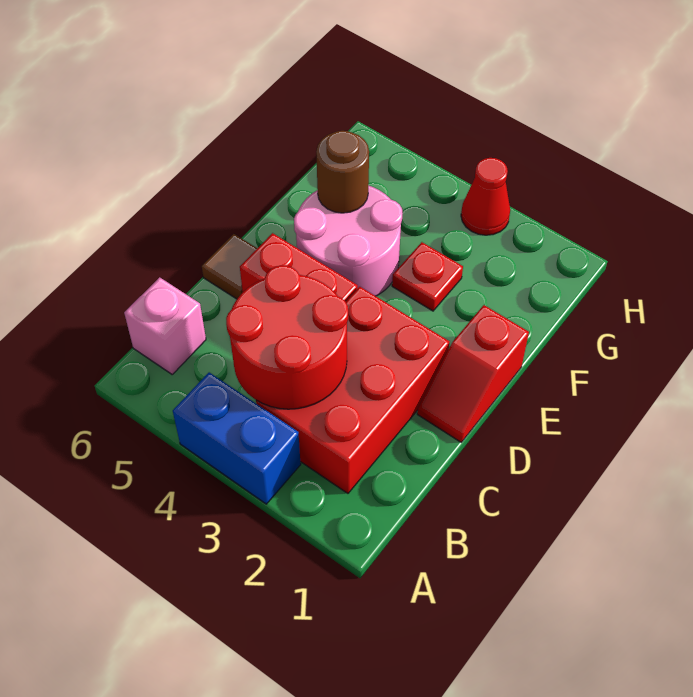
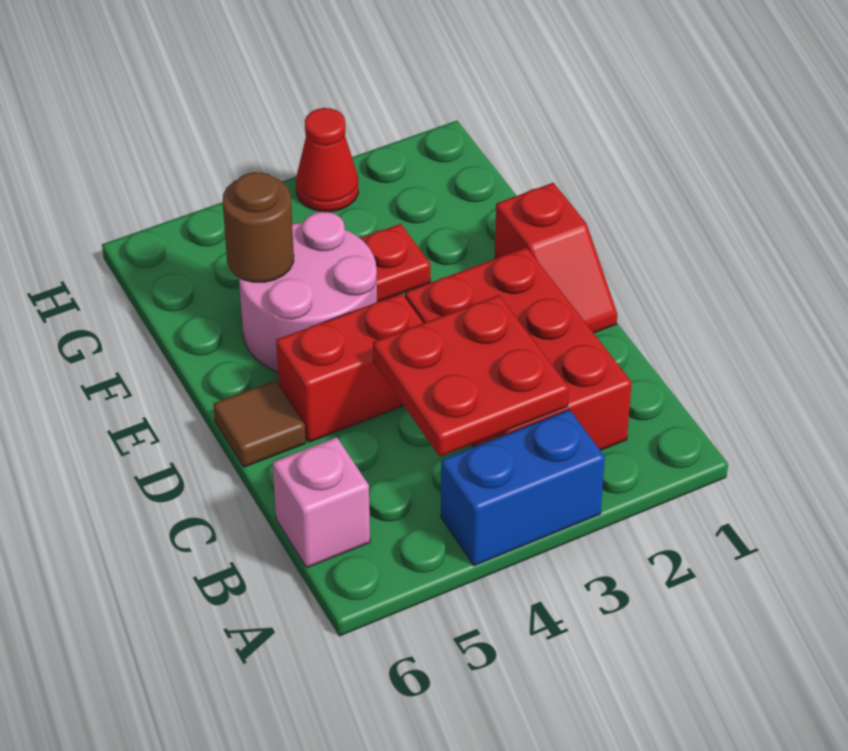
red round brick B3:C4 level 2 -> red plate B3:C4 level 2

